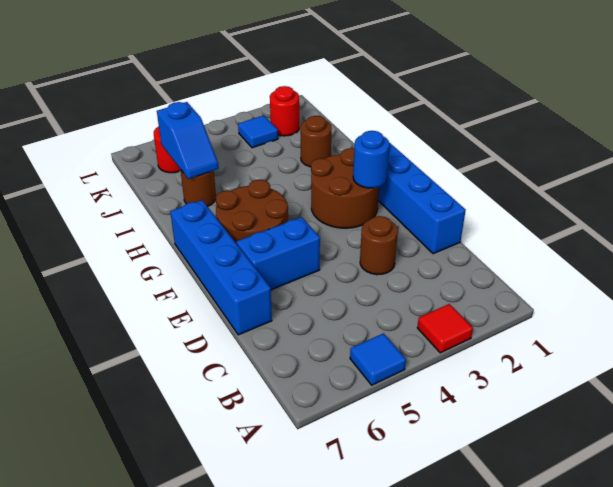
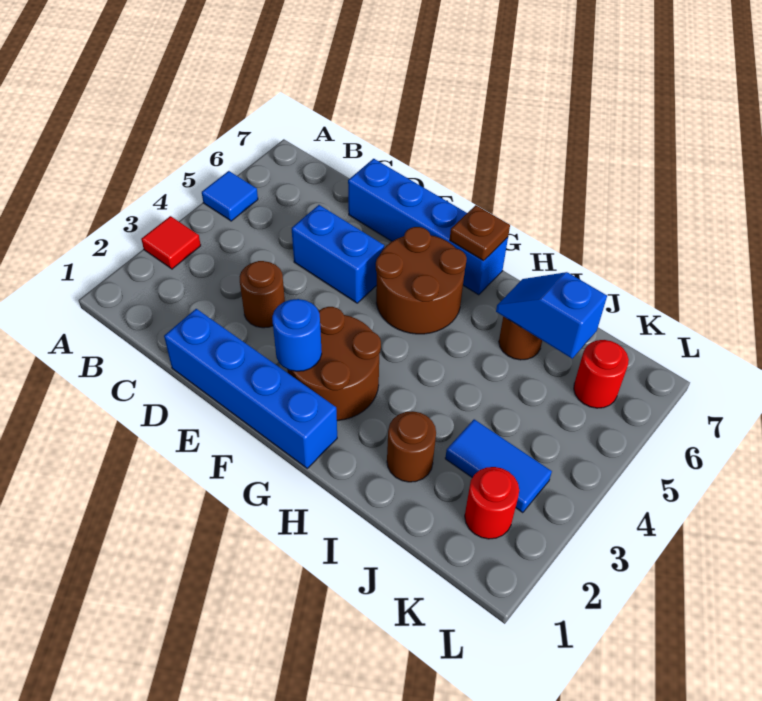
blue brick E5:E6 level 1 -> blue brick D5:E5 level 1
none -> brown plate G7 level 2
blue tile K3 level 1 -> blue tile J3:K3 level 1

